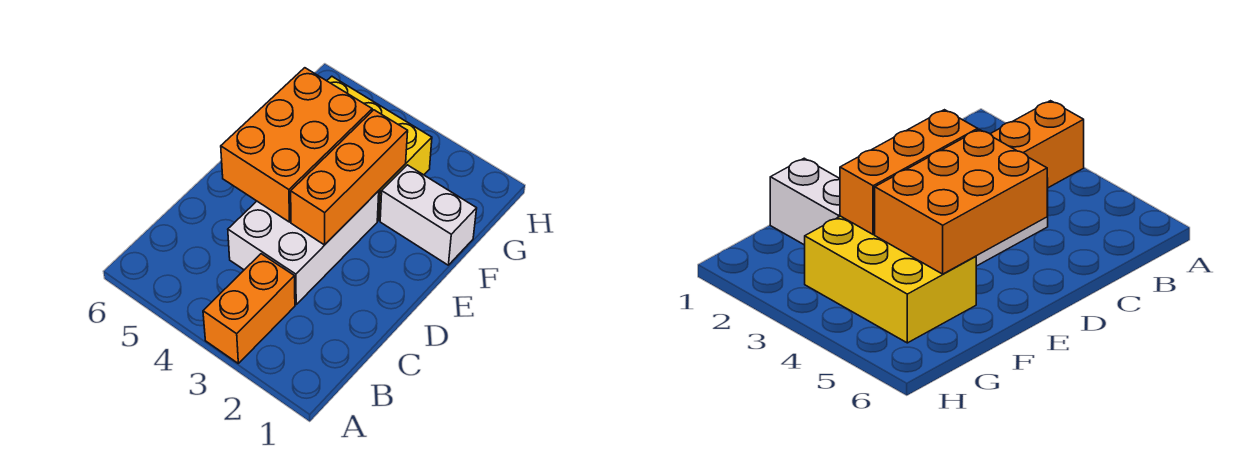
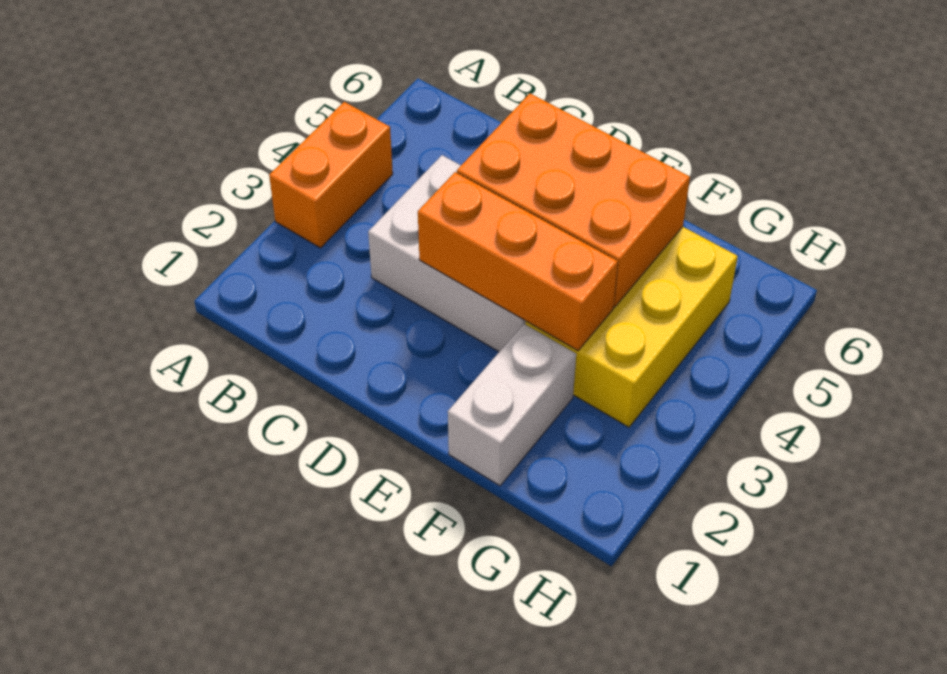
orange brick A3:B3 level 1 -> orange brick A3:A4 level 1

